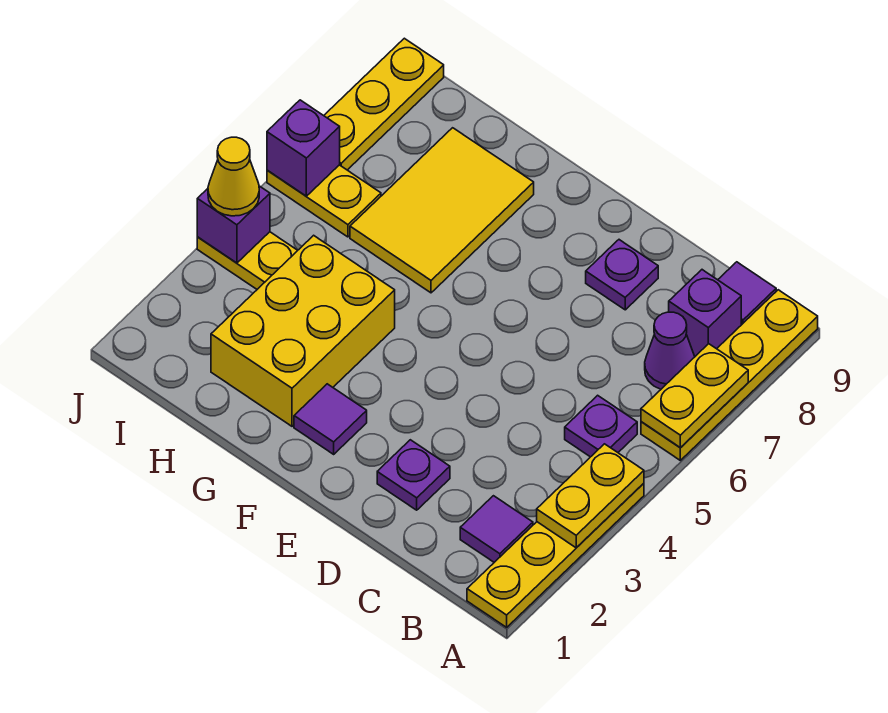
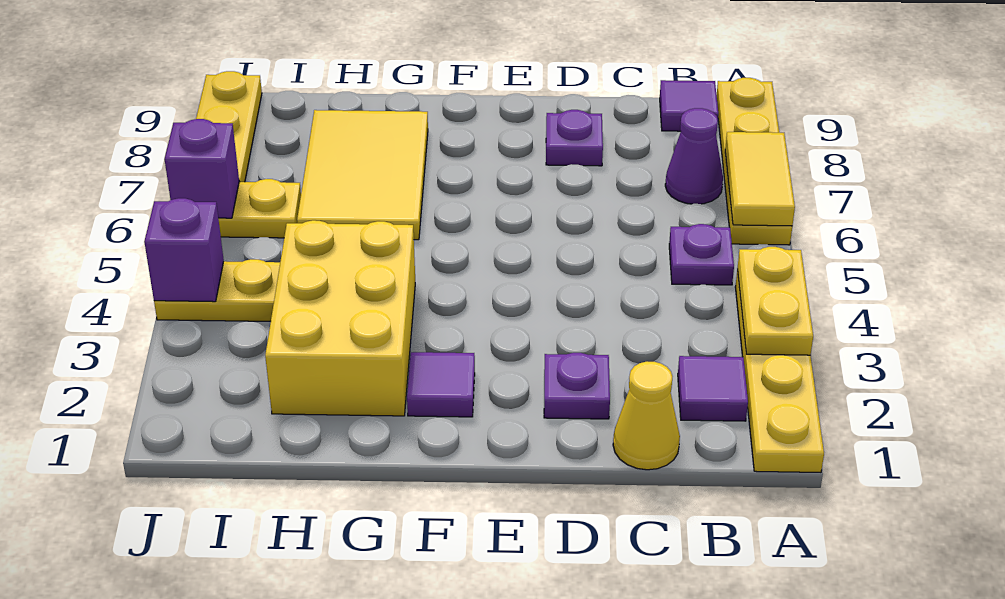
yellow plate A6:A7 level 2 -> yellow tile A6:A7 level 2
purple brick B8 level 1 -> none
yellow cone J4 level 3 -> yellow cone C1 level 1

